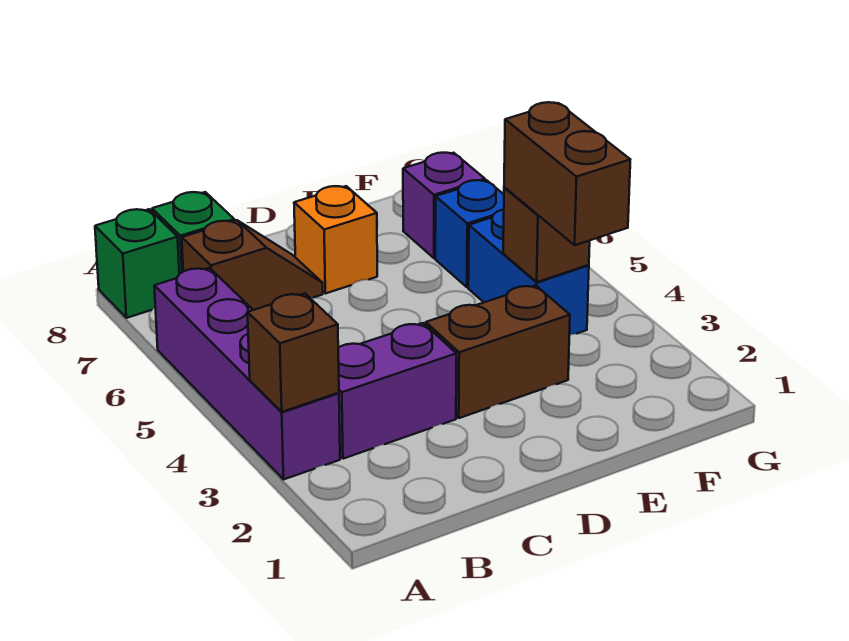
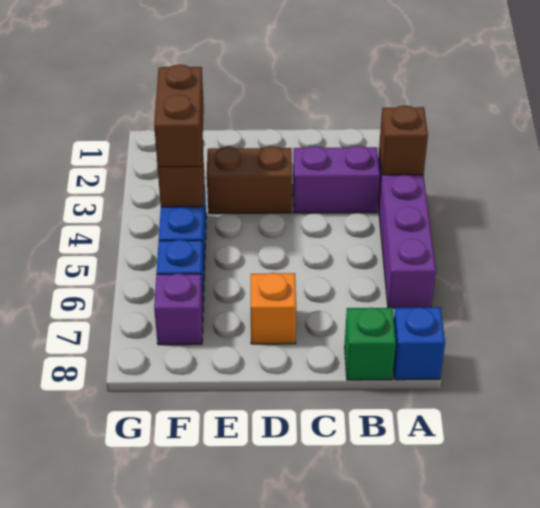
green brick A8 level 1 -> blue brick A8 level 1
brown slope B7:C7 level 1 top B -> none

